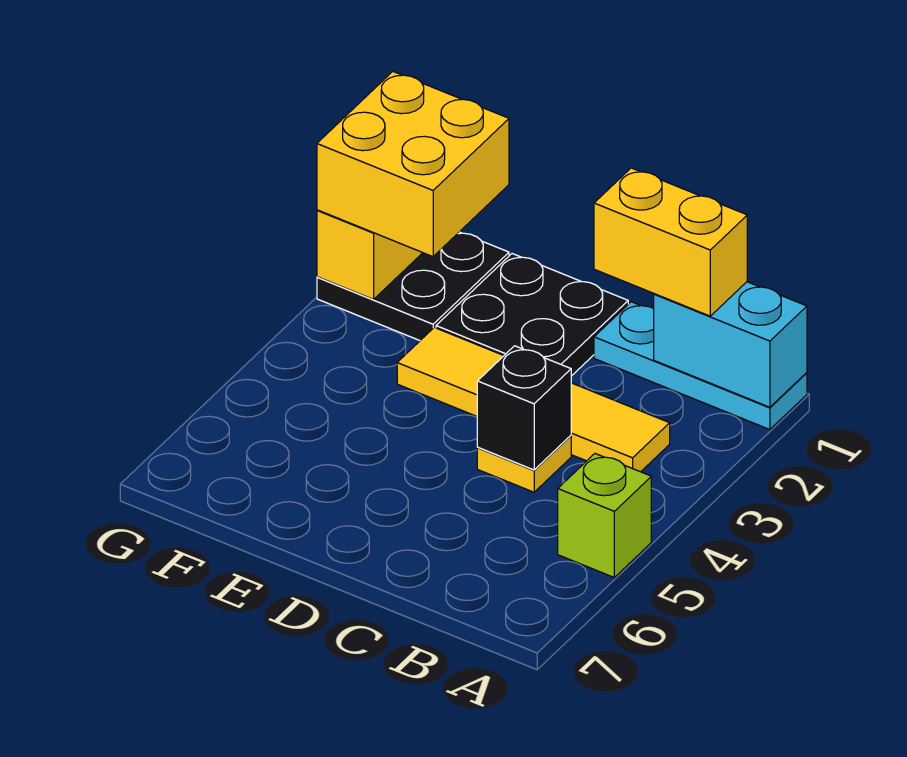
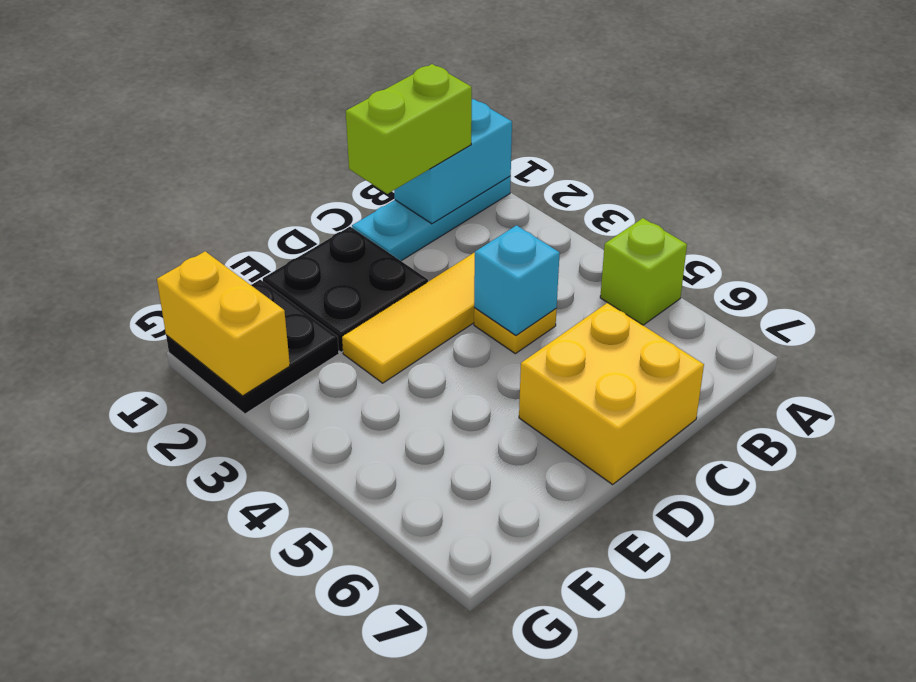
yellow brick B1:C1 level 3 -> lime brick B1:C1 level 3
black brick C4 level 2 -> cyan brick C4 level 2
yellow brick F1:G2 level 3 -> yellow brick C6:D7 level 1

